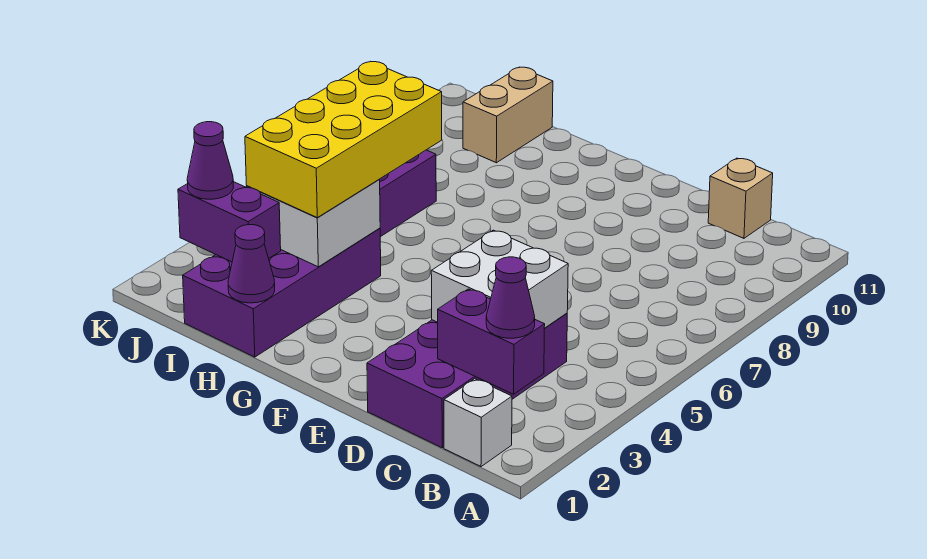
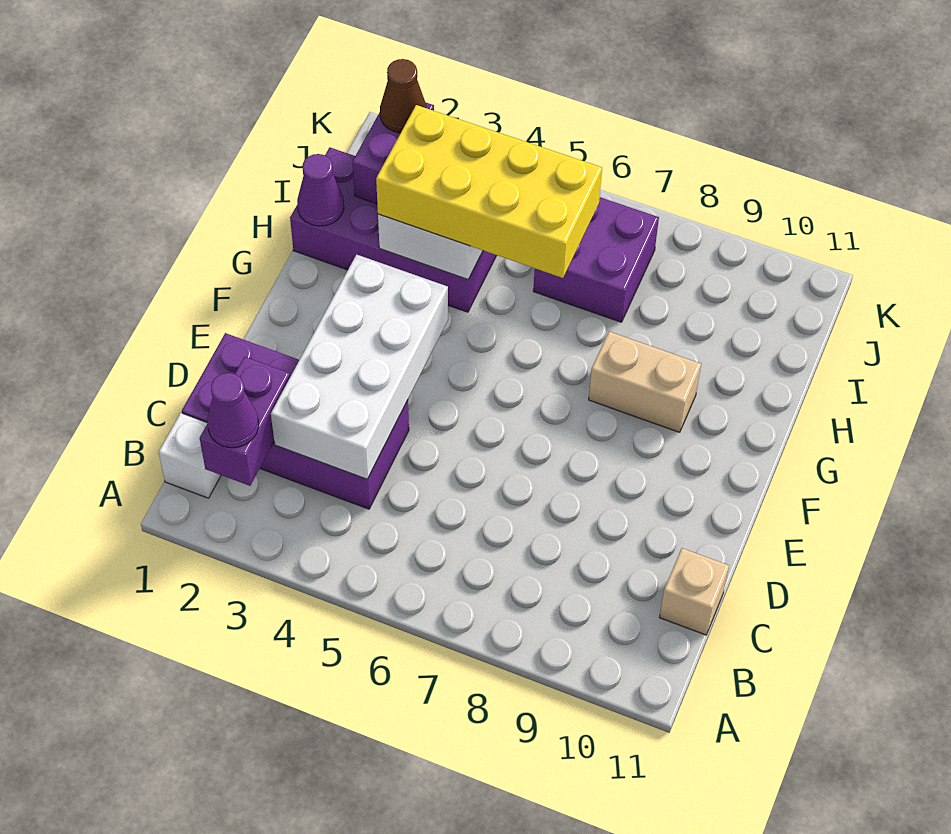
white brick C3:D4 level 2 -> white brick C3:F4 level 2
tan brick I10:I11 level 1 -> tan brick G8:G9 level 1
purple cone J2 level 3 -> brown cone J2 level 3

